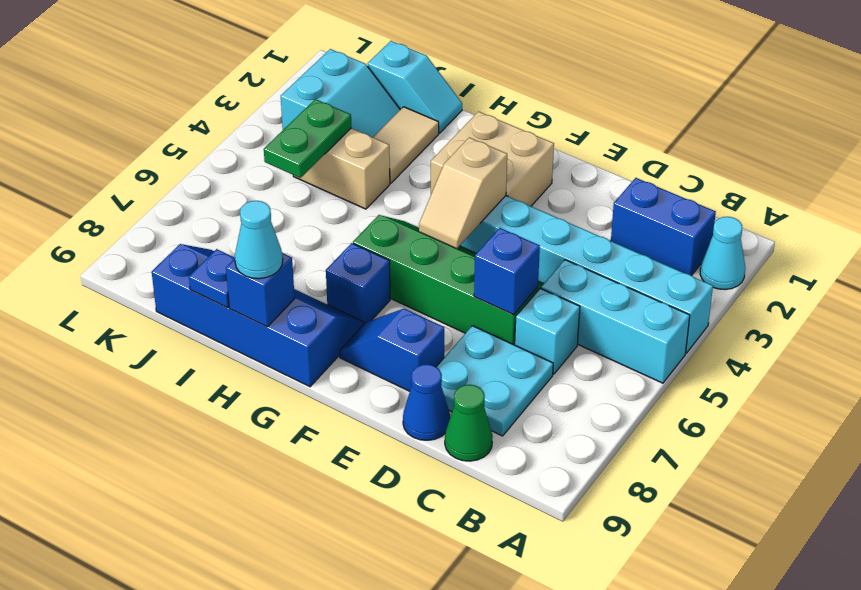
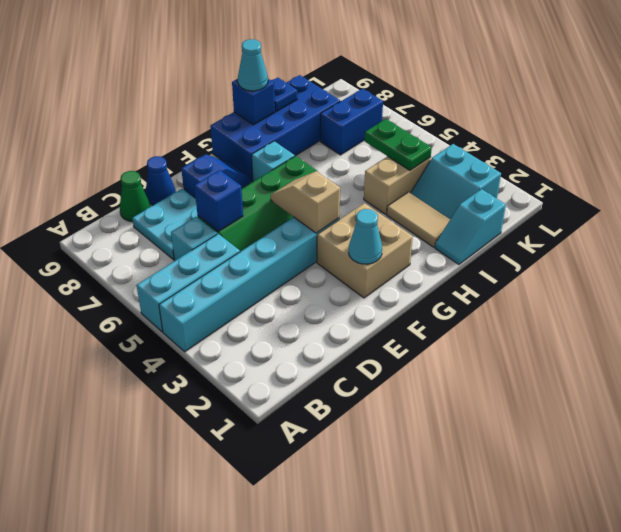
cyan cone A2 level 1 -> cyan cone F2 level 2
blue brick B2:C2 level 1 -> blue brick J7:K7 level 1
blue brick G7 level 1 -> cyan brick G7 level 1
blue slope G8:J9 level 1 top 9 -> blue brick G8:J9 level 1

